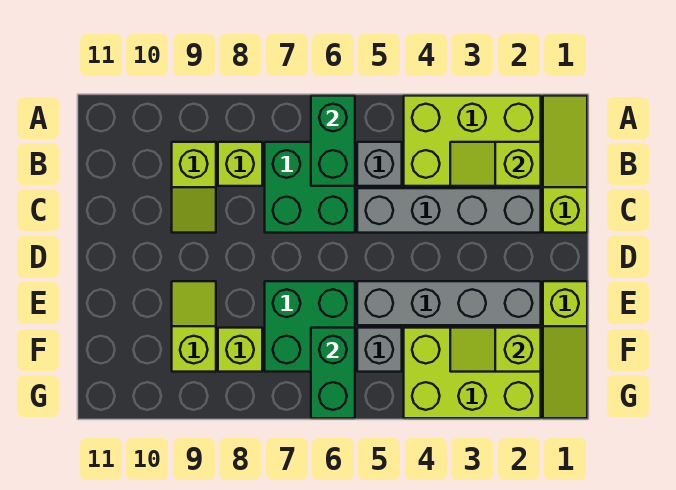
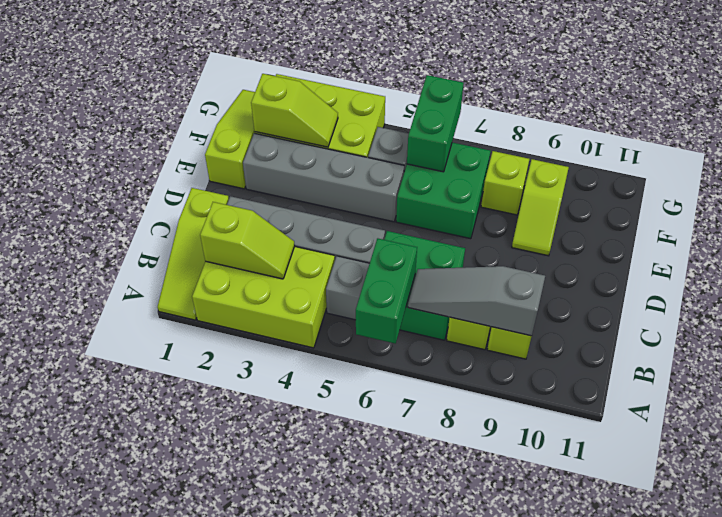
none -> grey slope B7:B9 level 2 top 9

